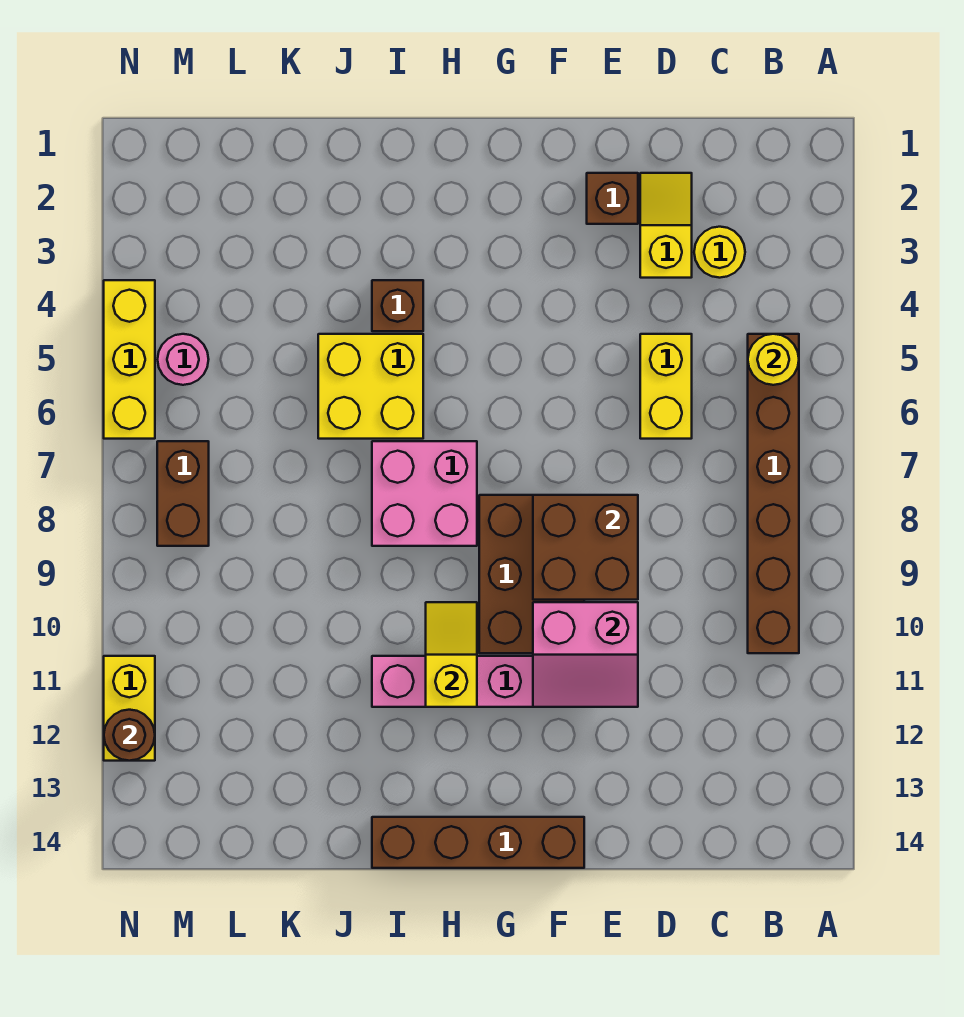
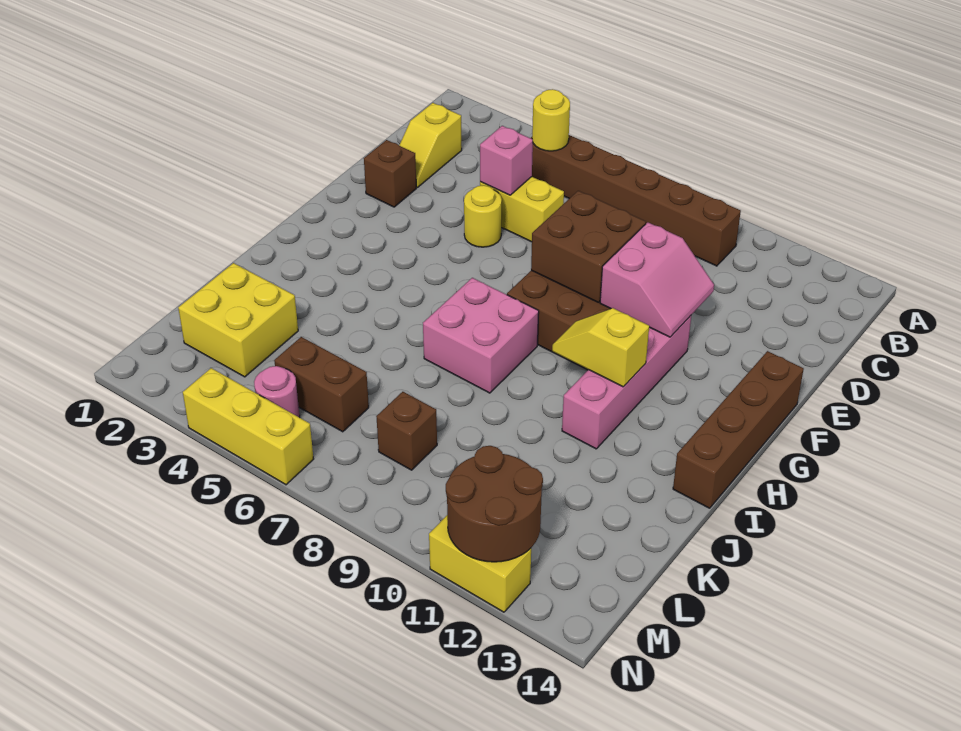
yellow round brick C3 level 1 -> yellow round brick E5 level 1
yellow slope D2:D3 level 1 top 3 -> yellow slope C2:D2 level 1 top C
none -> pink brick D5 level 2
brown brick I4 level 1 -> brown brick L8 level 1
yellow brick I5:J6 level 1 -> yellow brick K2:L3 level 1
brown brick M7:M8 level 1 -> brown brick L5:L6 level 1
brown round brick N12 level 2 -> brown round brick M11:N12 level 2

